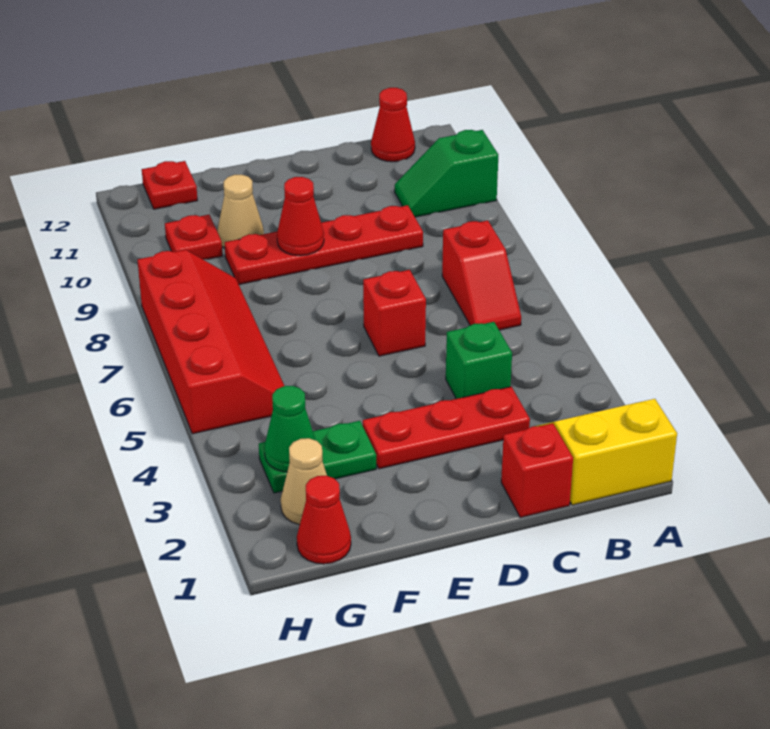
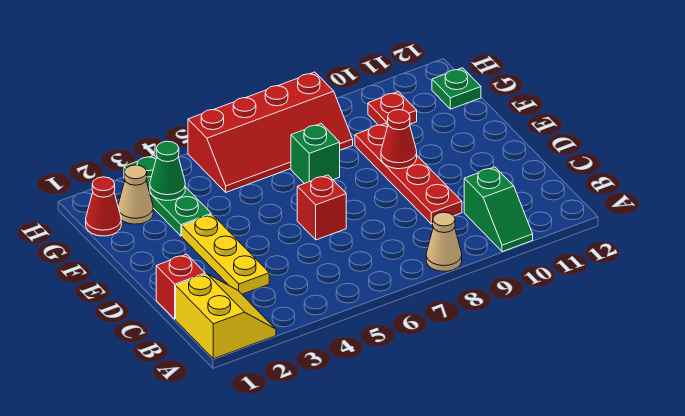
green slope A10:B10 level 1 top A -> green slope A10:B10 level 1 top B
red slope B6:B7 level 1 top 7 -> none
red cone B12 level 1 -> none
red plate C3:E3 level 1 -> yellow plate C3:E3 level 1
green brick C4 level 1 -> green brick F7 level 1
green plate F3:G3 level 1 -> green plate F3:H3 level 1
tan cone F10 level 1 -> tan cone A8 level 1
red plate G12 level 1 -> green plate G12 level 1

